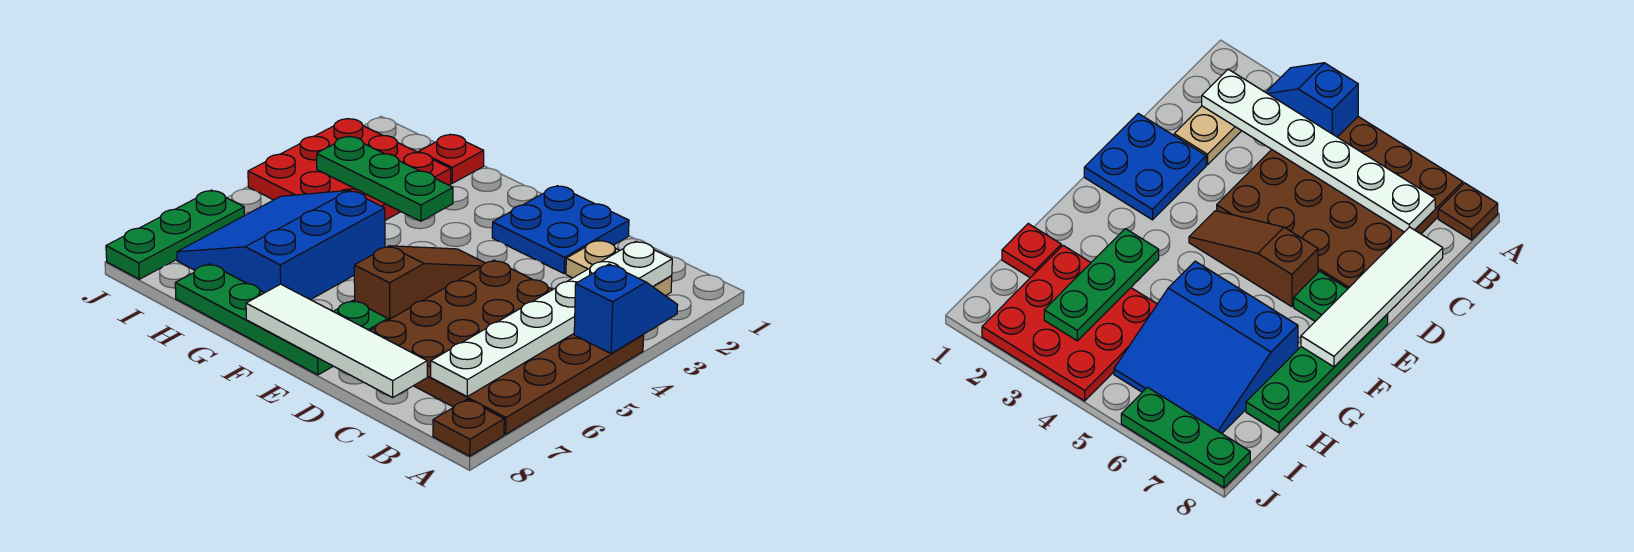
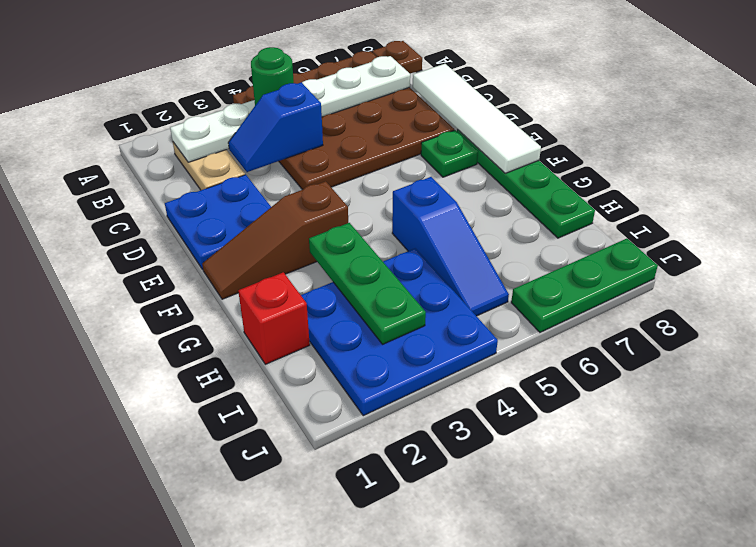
blue slope A3:A4 level 2 top 4 -> blue slope C3:C4 level 2 top 4
none -> green round brick B4 level 3
brown slope E4:E6 level 1 top 6 -> brown slope F1:F3 level 1 top 3
blue slope G5:I7 level 1 top G -> blue slope G5:I5 level 1 top G
red plate H1 level 1 -> red brick H1 level 1
red plate H2:J4 level 1 -> blue plate H2:J4 level 1

